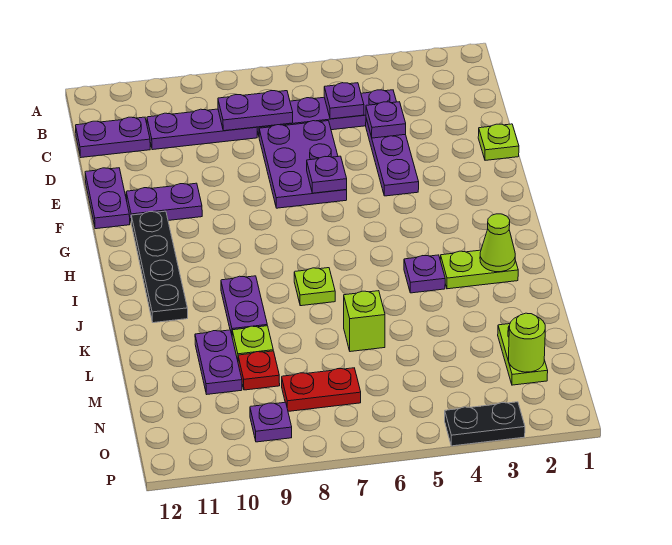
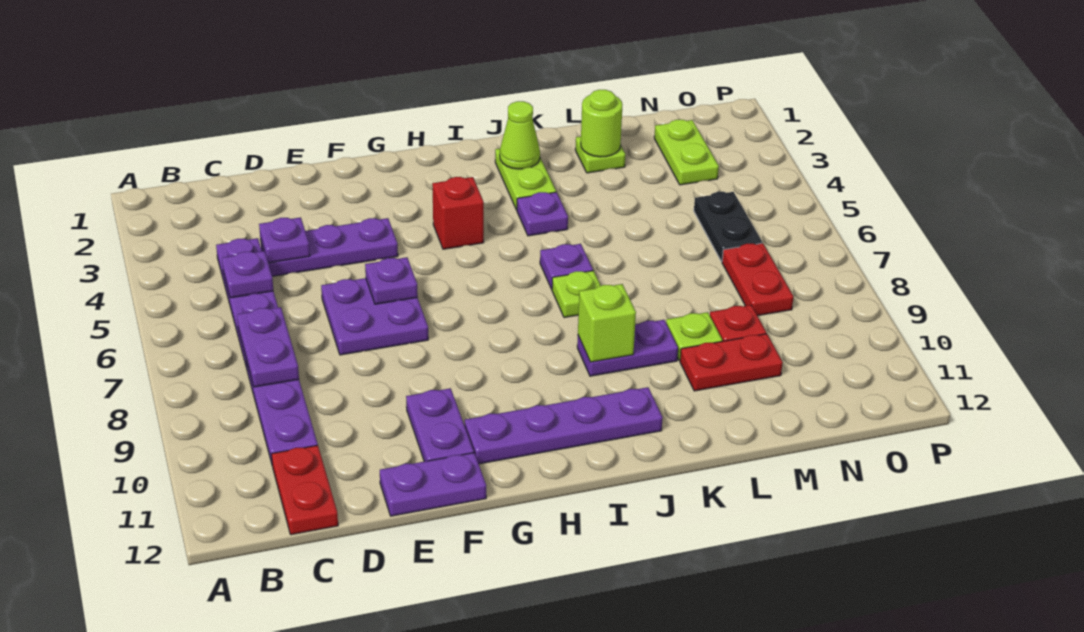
purple plate C11:C12 level 1 -> red plate C11:C12 level 1
purple plate D6:F7 level 1 -> purple plate E6:F7 level 1
lime plate E1 level 1 -> lime plate L2 level 1
black plate G11:J11 level 1 -> purple plate G11:J11 level 1
none -> red brick H4 level 1
lime brick L6 level 1 -> lime brick J9 level 2
purple plate L10:M10 level 1 -> red plate L10:M10 level 1
lime plate M2:N2 level 1 -> lime plate N2:N3 level 1
lime round brick N2 level 2 -> lime round brick L2 level 2
purple plate O9 level 1 -> purple plate J6 level 1
black plate P3:P4 level 1 -> black plate N5:N6 level 1

